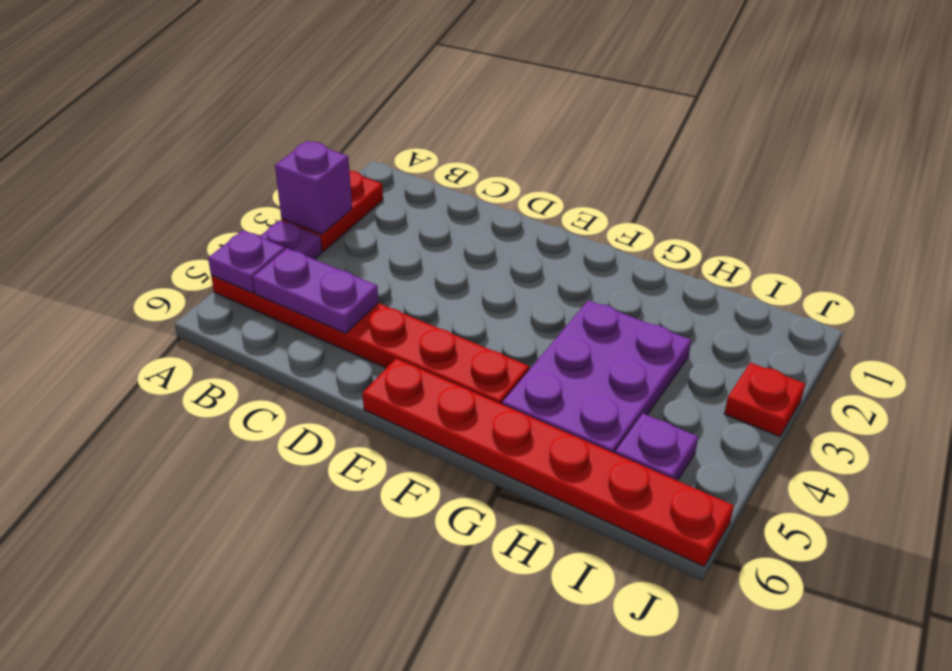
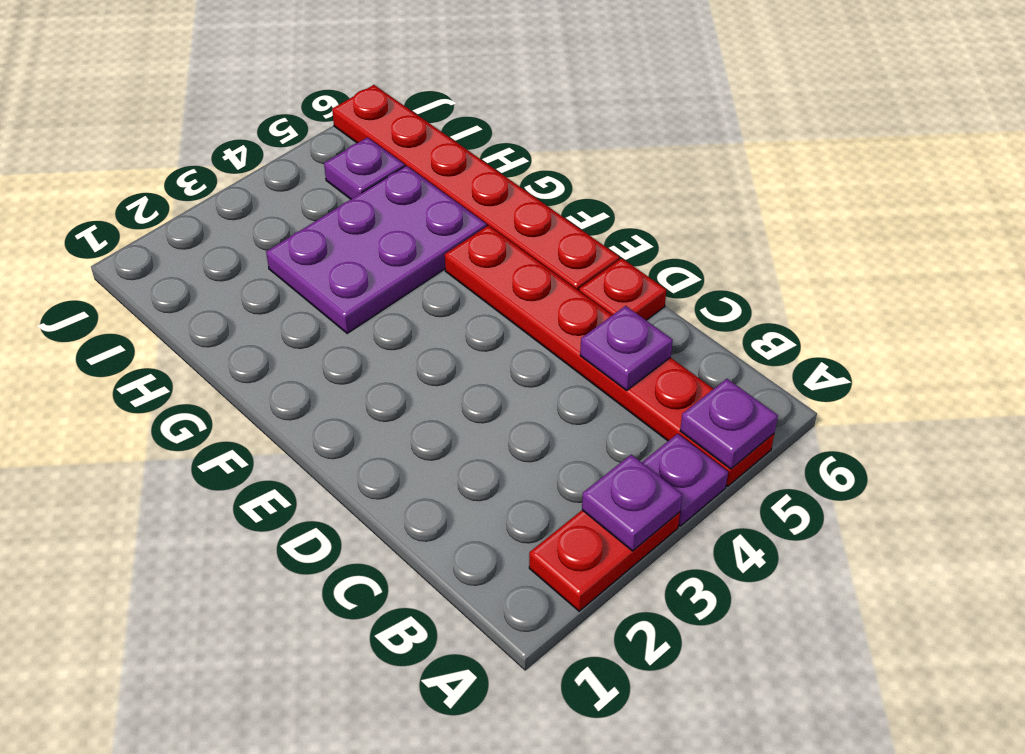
purple brick A3 level 2 -> purple plate A3 level 2
purple plate B5:C5 level 2 -> purple plate C5 level 2
red plate J3 level 1 -> red plate D6 level 1

